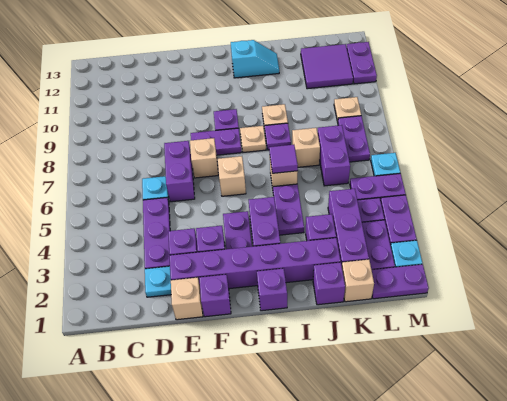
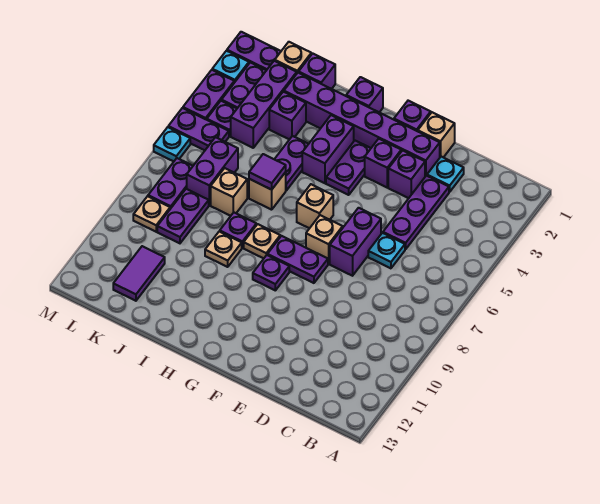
cyan slope H12:I12 level 1 top H -> none
purple tile K11:L12 level 1 -> purple tile K11:K12 level 1
purple plate M11:M12 level 1 -> purple plate K8:K9 level 1

